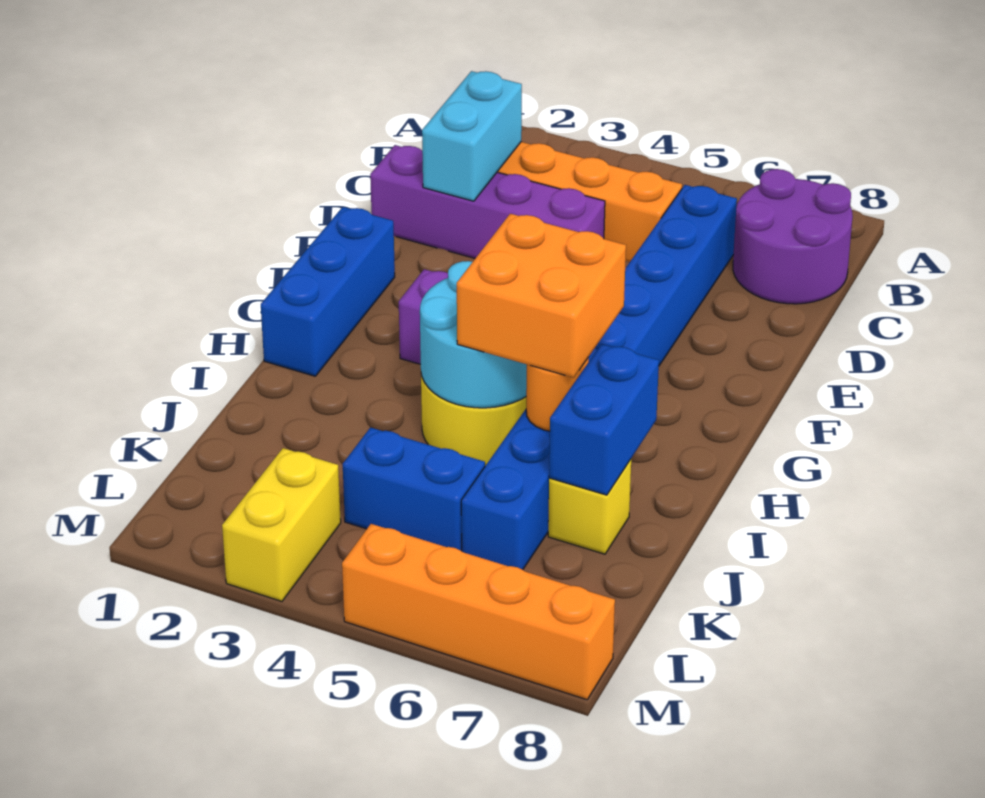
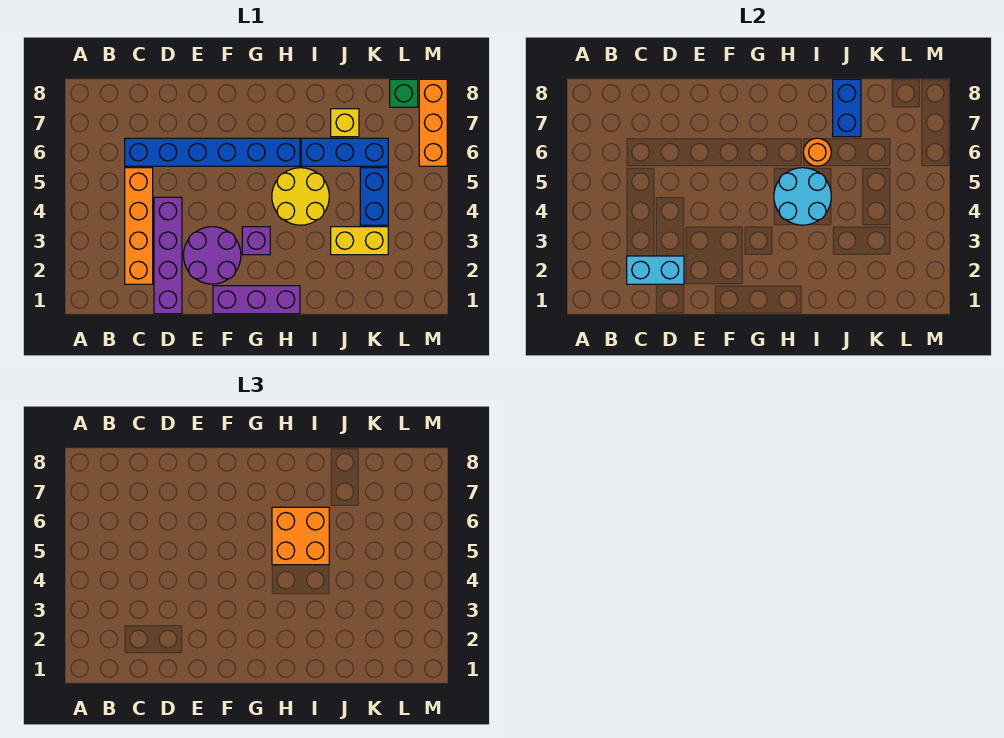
purple round brick B7:C8 level 1 -> purple round brick E2:F3 level 1
blue brick F1:H1 level 1 -> purple brick F1:H1 level 1
blue brick I7:J7 level 2 -> blue brick J7:J8 level 2
yellow brick L3:M3 level 1 -> yellow brick J3:K3 level 1
none -> green brick L8 level 1
orange brick M5:M8 level 1 -> orange brick M6:M8 level 1

